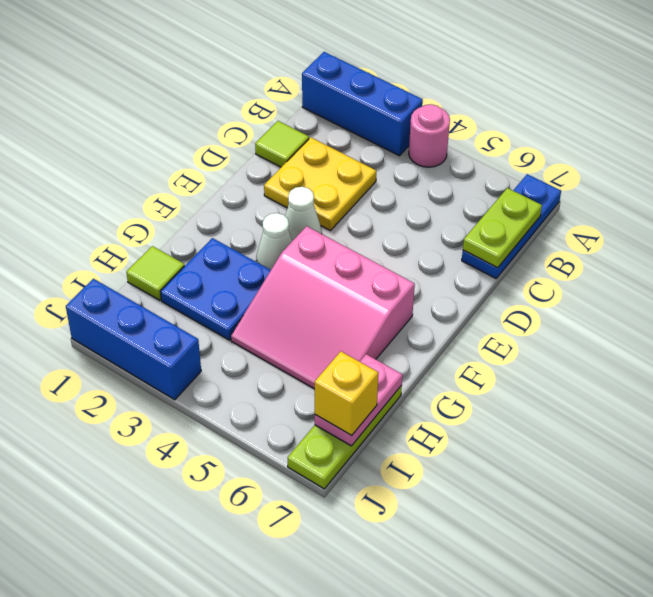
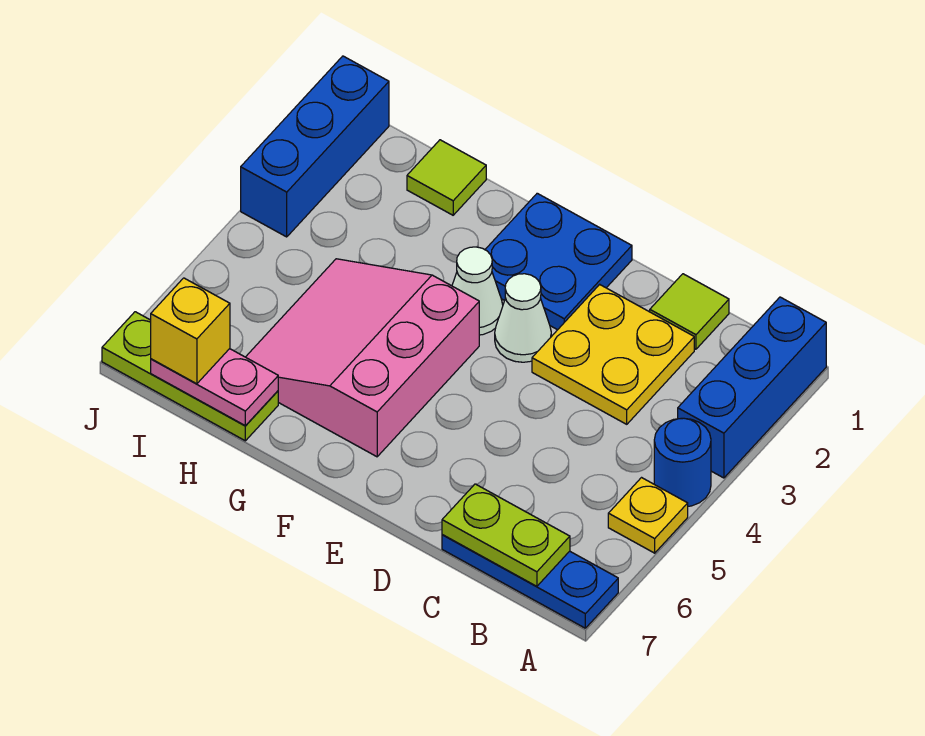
pink round brick A4 level 1 -> blue round brick A4 level 1
none -> yellow plate A5 level 1
blue plate G2:H3 level 1 -> blue plate E1:F2 level 1

